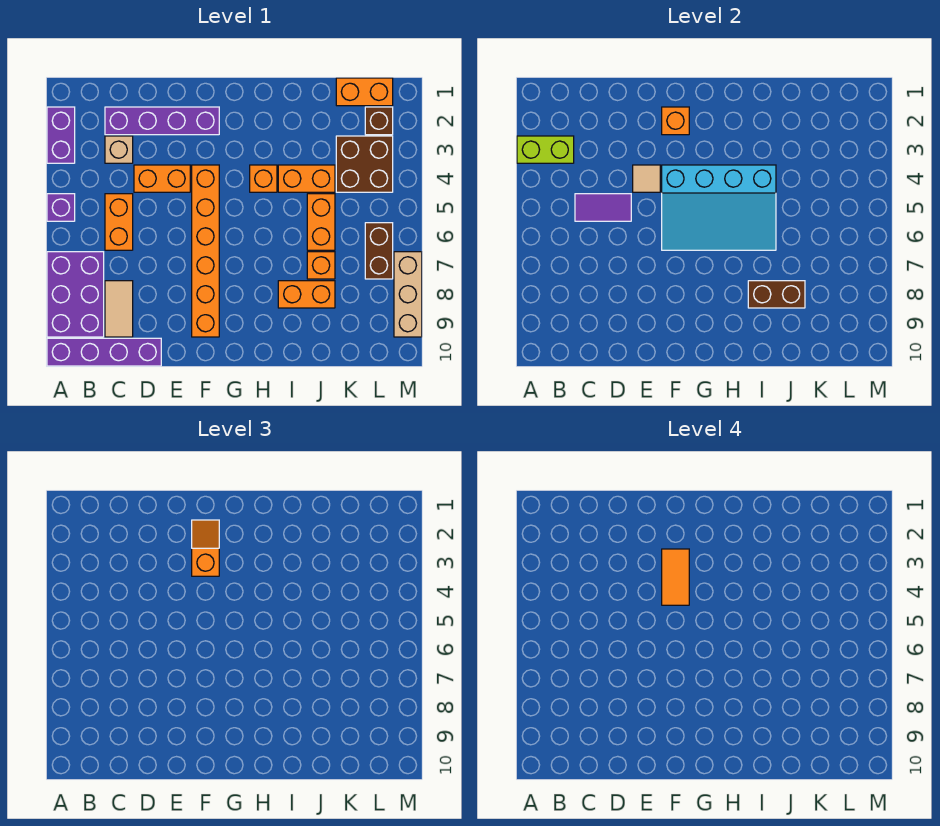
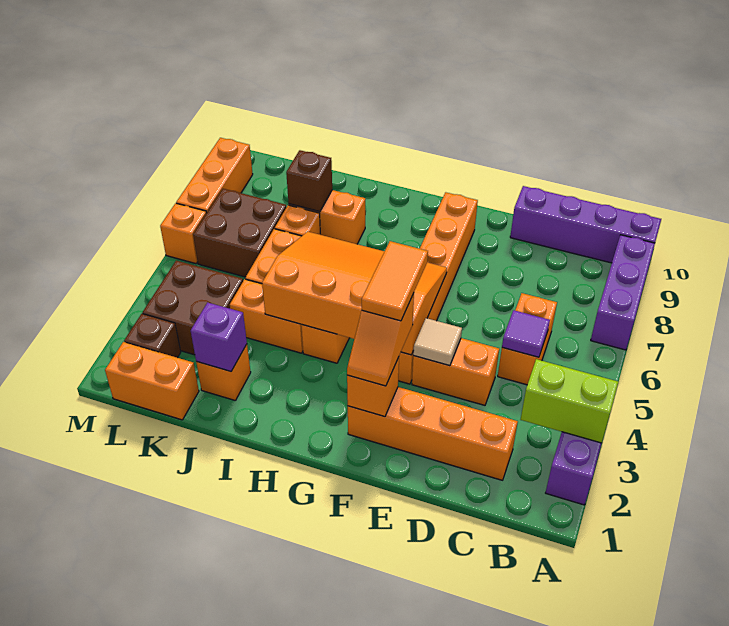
purple brick A5 level 1 -> purple brick J2 level 2
purple brick A7:B9 level 1 -> purple brick A7:A9 level 1
purple brick C2:F2 level 1 -> orange brick C2:F2 level 1
tan brick C3 level 1 -> none
purple tile C5:D5 level 2 -> purple tile C5 level 2
tan tile C8:C9 level 1 -> none
cyan slope F4:I6 level 2 top 4 -> orange slope F4:I6 level 2 top 4
brown brick I8:J8 level 2 -> brown brick J8 level 2
none -> orange brick J2 level 1
brown brick L6:L7 level 1 -> brown brick K6:L7 level 1
none -> orange brick M6 level 1
tan brick M7:M9 level 1 -> orange brick M7:M9 level 1

